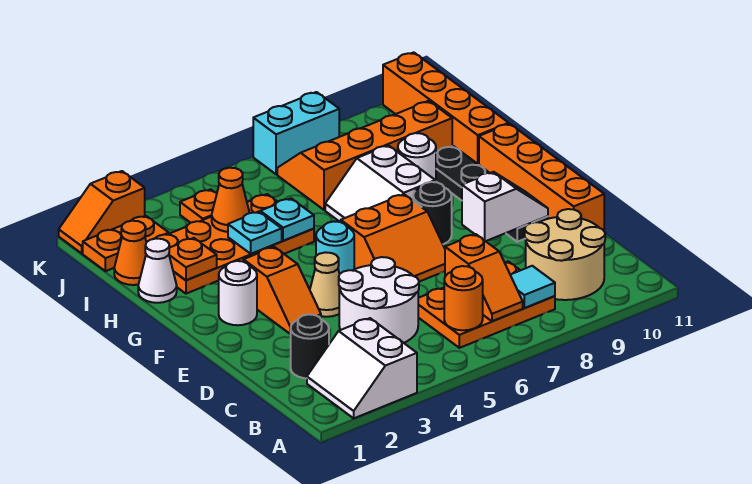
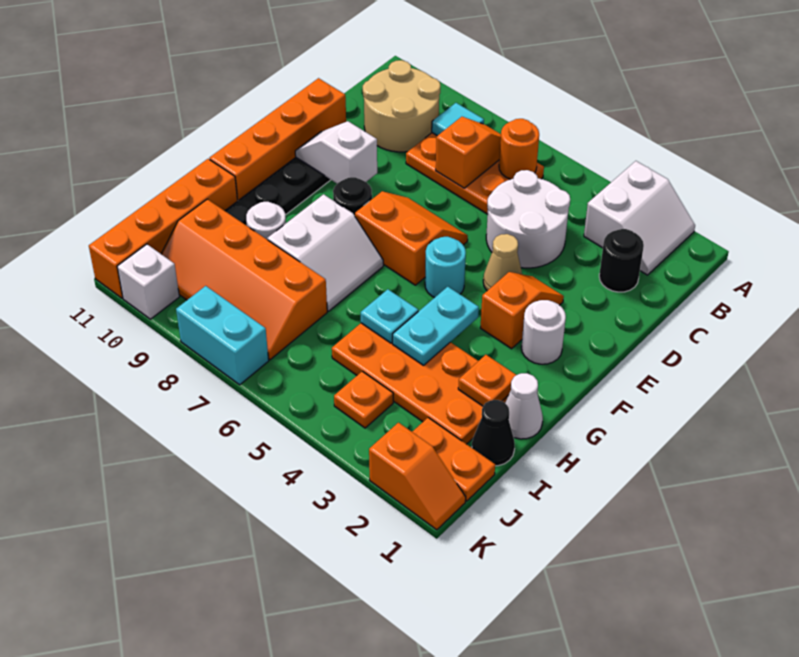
cyan plate H4 level 2 -> cyan plate G4:H4 level 2
orange cone I1 level 1 -> black cone I1 level 1
orange cone I4 level 2 -> none
none -> white brick K10 level 1

